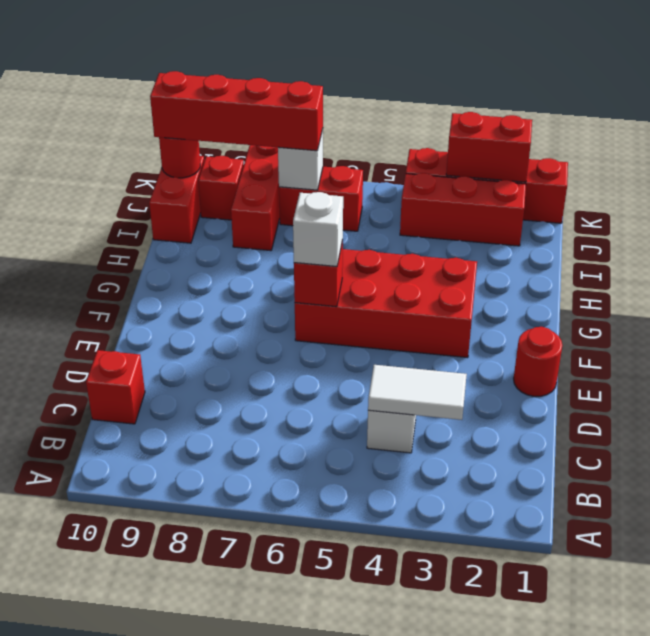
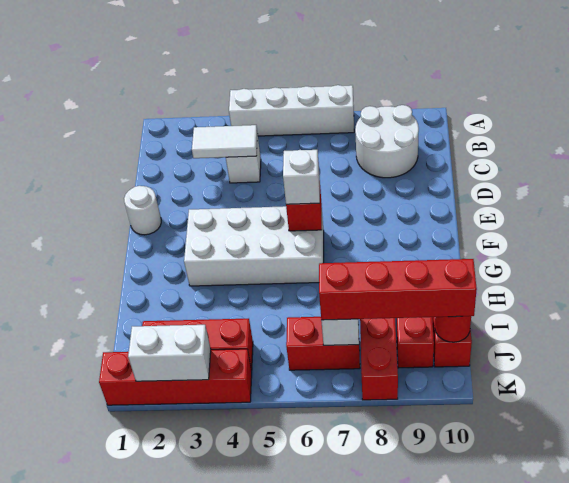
none -> white brick A4:A7 level 1
none -> white round brick B8:C9 level 1
red brick C10 level 1 -> none
red round brick E1 level 1 -> white round brick E1 level 1
red brick F3:G6 level 1 -> white brick F3:G6 level 1
red brick K2:K3 level 2 -> white brick K2:K3 level 2

